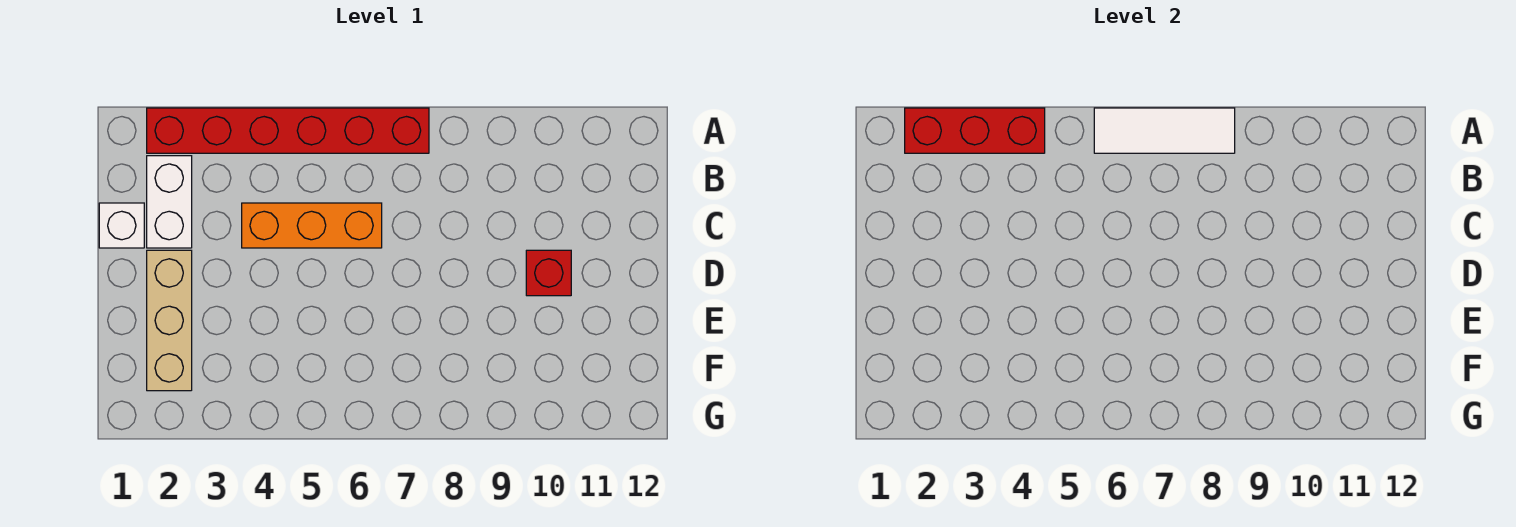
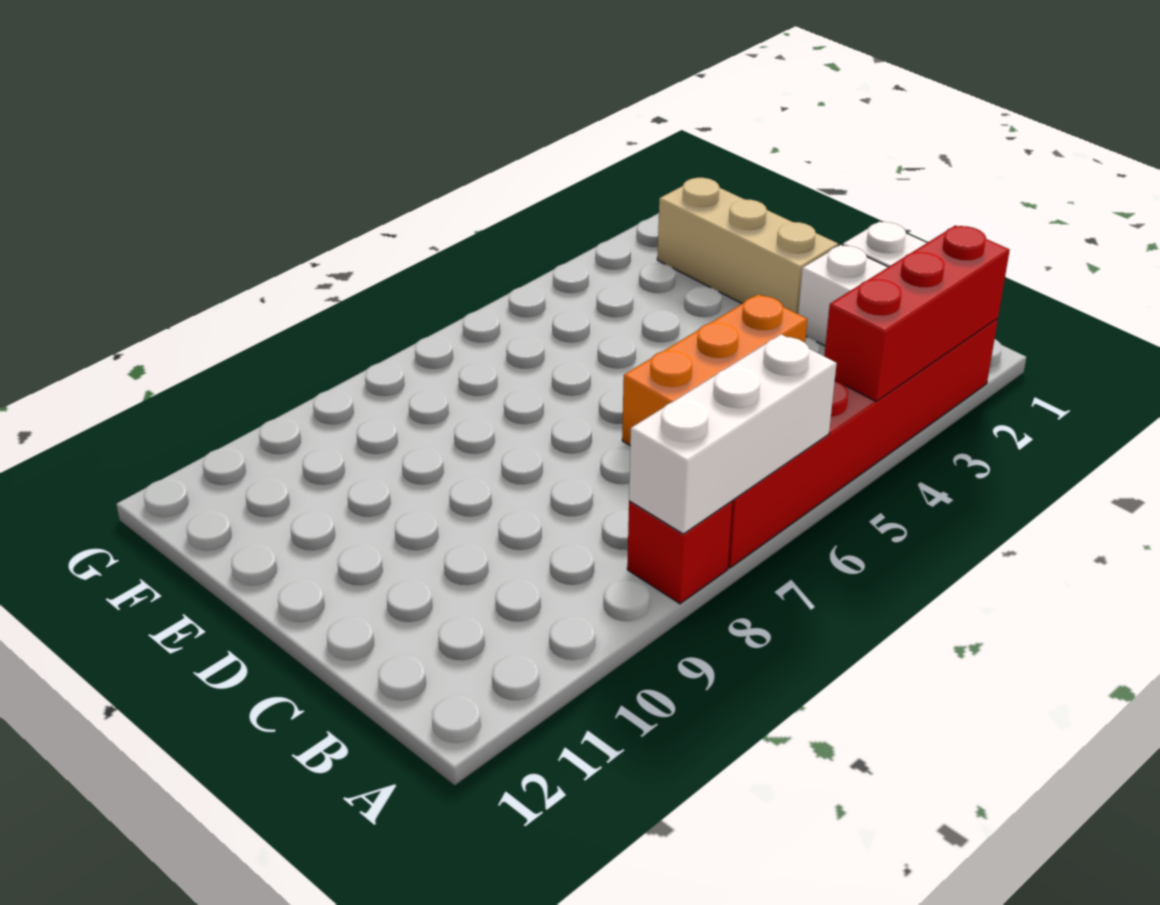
white tile A6:A8 level 2 -> white brick A6:A8 level 2
red brick D10 level 1 -> red brick A8 level 1

